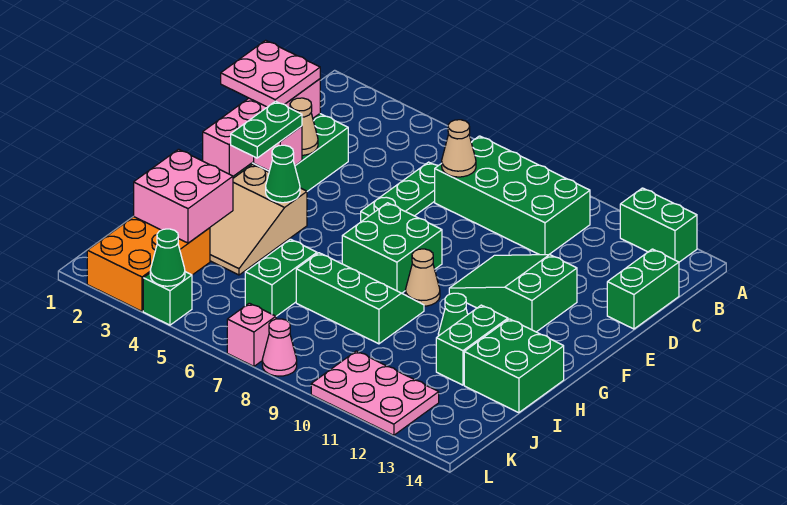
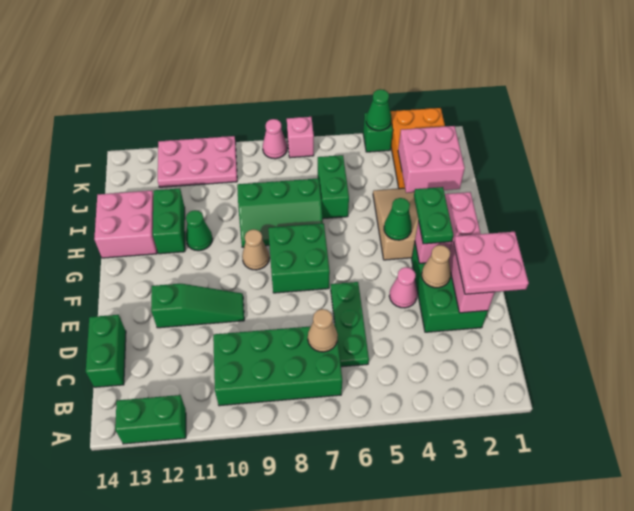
none -> pink cone E4 level 1
green slope E10:F12 level 1 top 12 -> green slope E10:E12 level 1 top 12
green brick H13:I14 level 1 -> pink brick H13:I14 level 1

